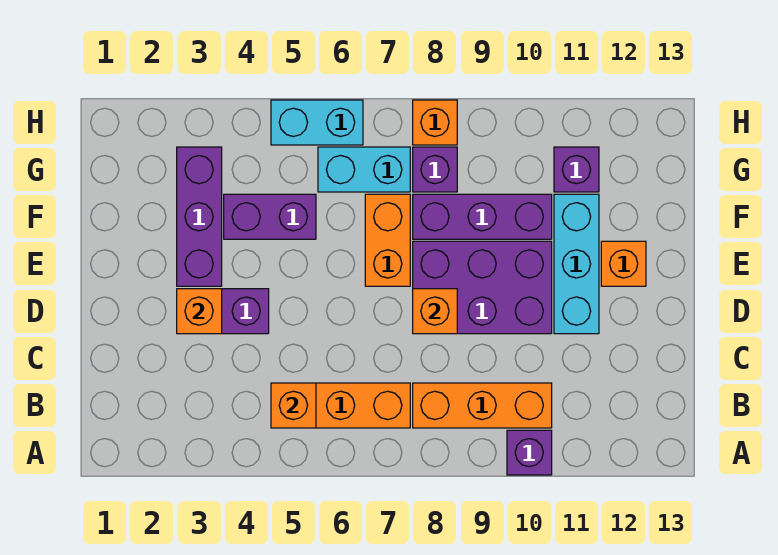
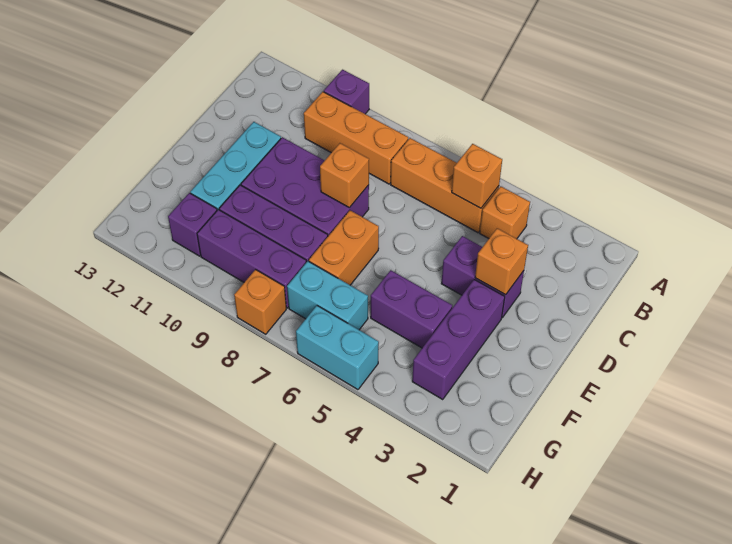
orange brick E12 level 1 -> orange brick B4 level 1
purple brick G8 level 1 -> purple brick G8:G10 level 1

